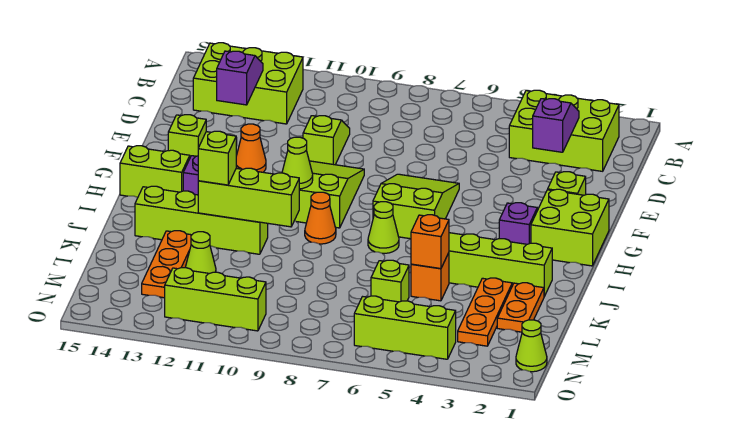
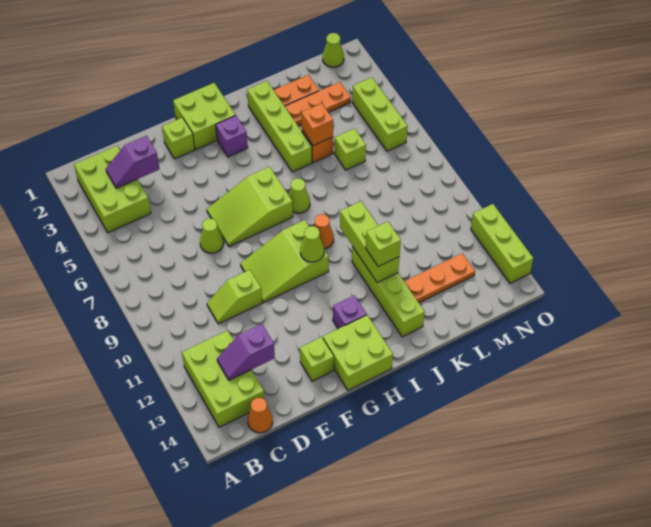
orange cone F12 level 1 -> orange cone C15 level 1
lime brick H14:H15 level 1 -> lime brick G14:H15 level 1
lime cone L12 level 1 -> lime cone E7 level 1
lime brick N10:N12 level 1 -> lime brick O12:O14 level 1

